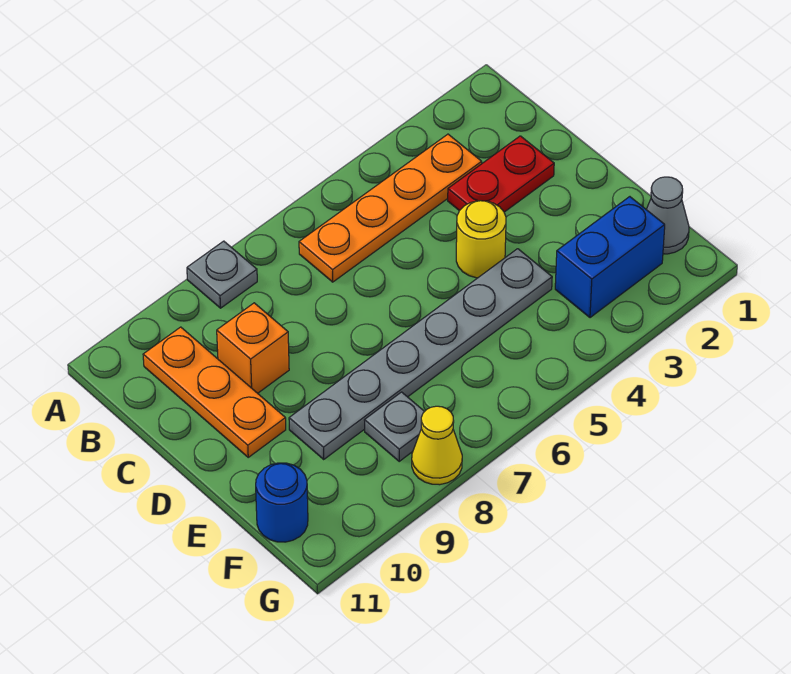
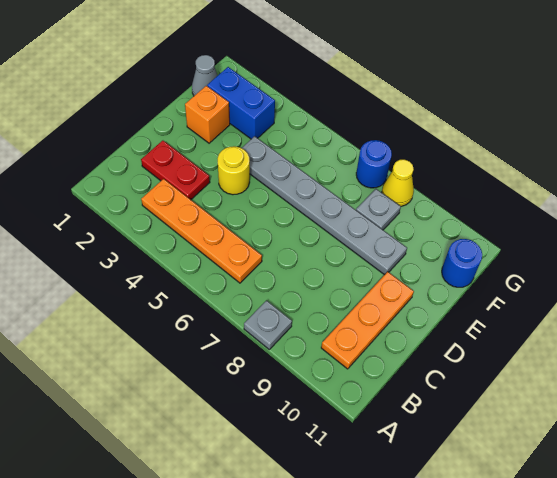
orange brick C9 level 1 -> orange brick E2 level 1
none -> blue round brick G7 level 1

